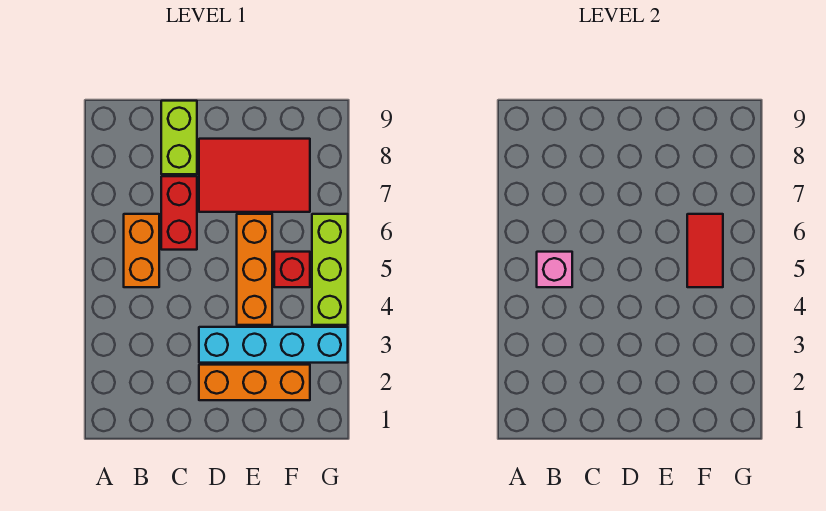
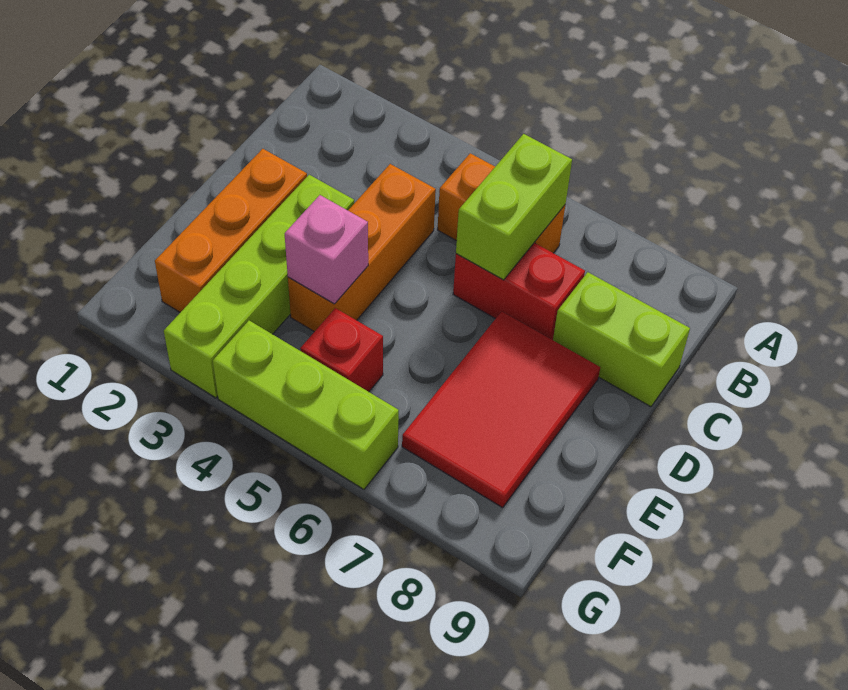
pink brick B5 level 2 -> pink brick E4 level 2
none -> lime brick B6:C6 level 2
cyan brick D3:G3 level 1 -> lime brick D3:G3 level 1
orange brick E4:E6 level 1 -> orange brick C4:E4 level 1
red tile F5:F6 level 2 -> none

